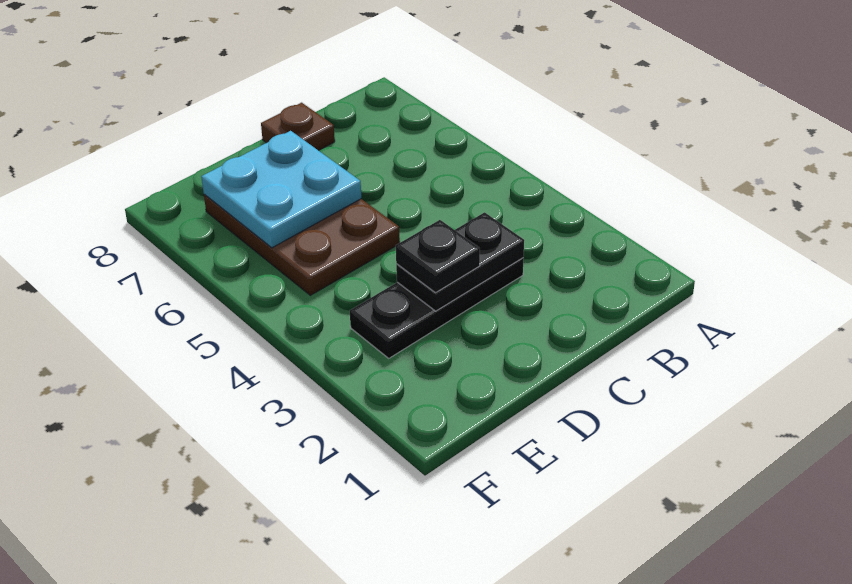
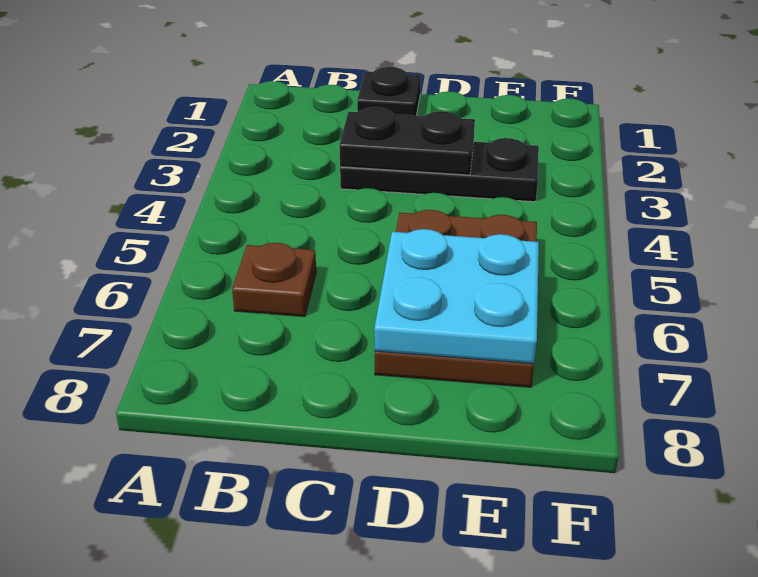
brown plate C8 level 1 -> brown plate B6 level 1
black plate D3 level 3 -> black plate C1 level 1

